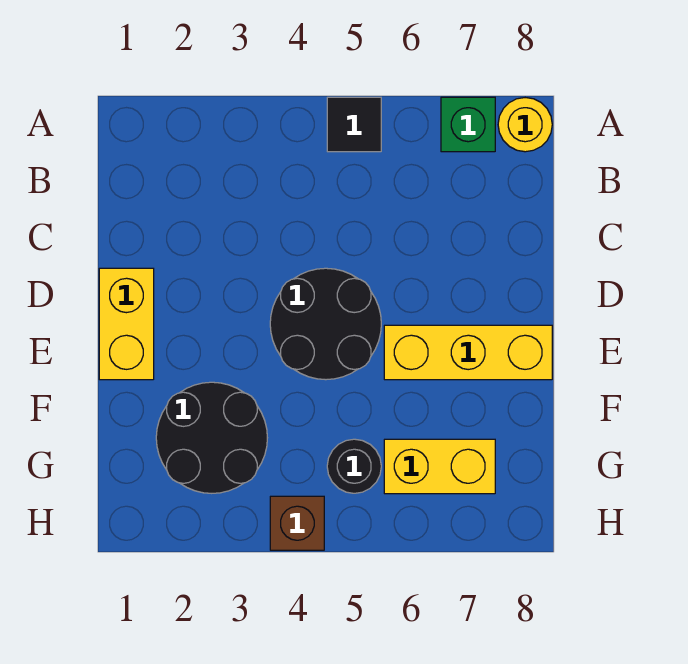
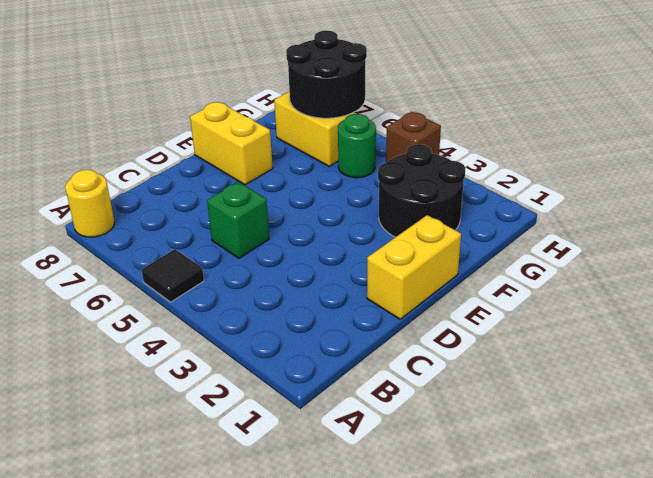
green brick A7 level 1 -> green brick C5 level 1
black round brick D4:E5 level 1 -> black round brick G6:H7 level 2
yellow brick E6:E8 level 1 -> yellow brick E7:E8 level 1
black round brick G5 level 1 -> green round brick G5 level 1

